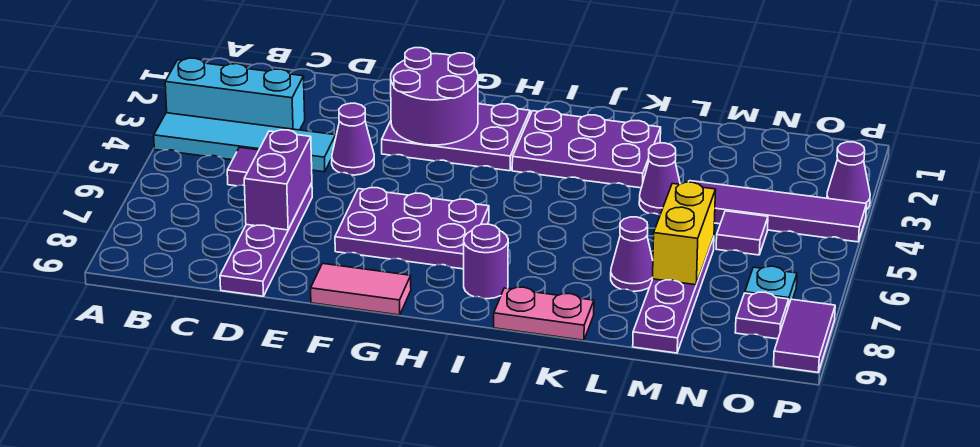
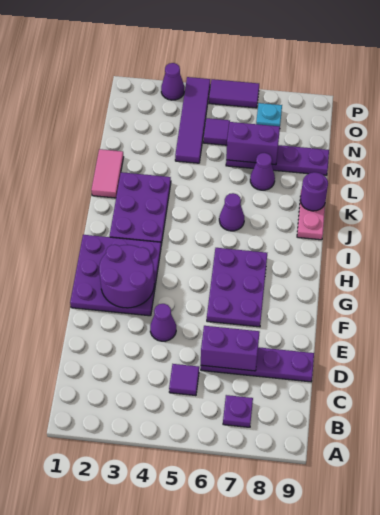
cyan brick A3:C3 level 1 -> none
cyan tile A4:D4 level 1 -> none
purple plate F2:H3 level 1 -> purple plate F1:H3 level 1
pink tile F9:G9 level 1 -> pink tile K1:L1 level 1
purple round brick I8 level 1 -> purple round brick K9 level 2
purple cone L4 level 1 -> purple cone J6 level 1
yellow brick M6:M7 level 2 -> purple brick M6:M7 level 2
purple plate O8 level 1 -> purple plate B7 level 1
purple tile P8:P9 level 1 -> purple tile P5:P6 level 1

